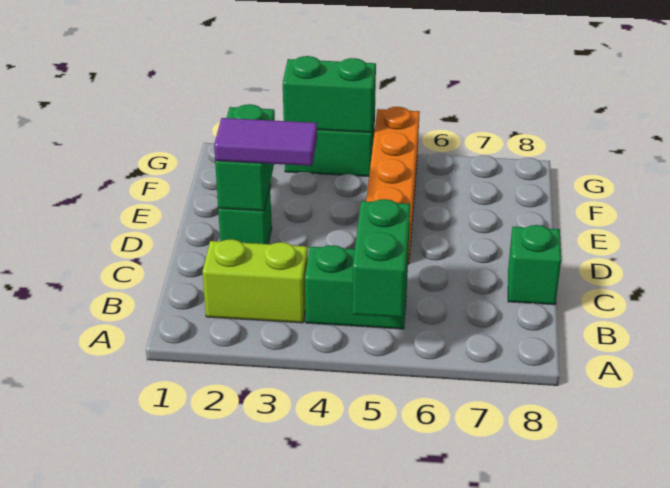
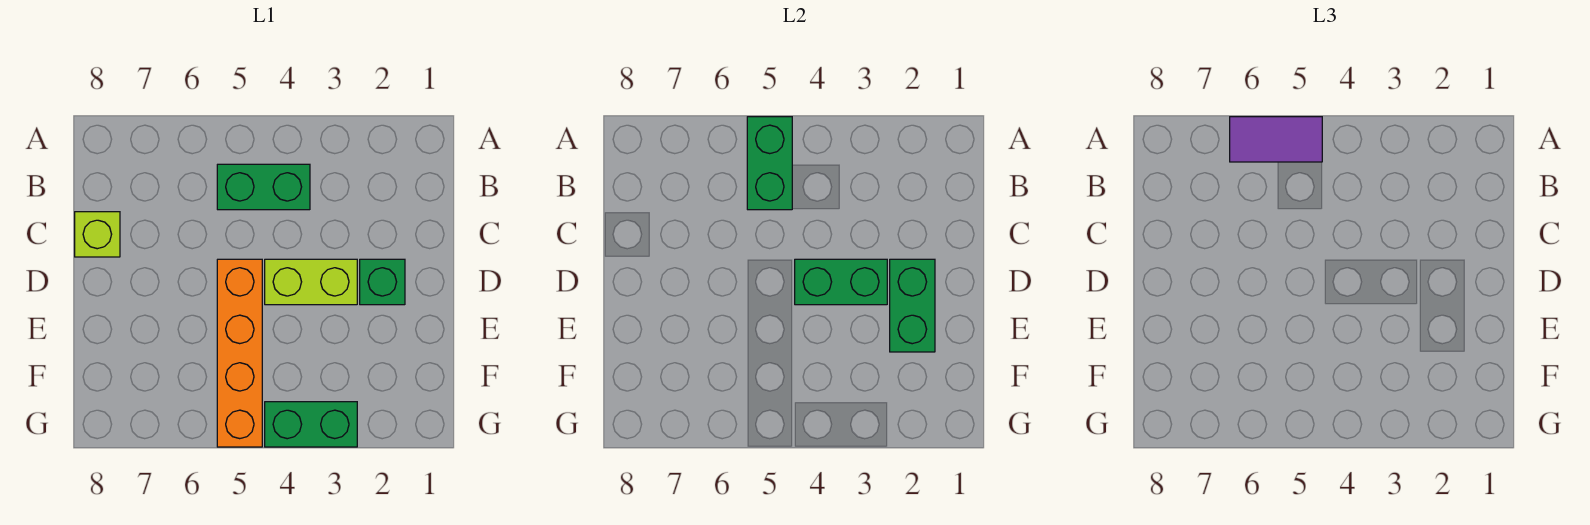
lime brick B2:B3 level 1 -> lime brick D3:D4 level 1
green brick C8 level 1 -> lime brick C8 level 1
purple tile D2:D3 level 3 -> purple tile A5:A6 level 3
green brick G3:G4 level 2 -> green brick D3:D4 level 2

